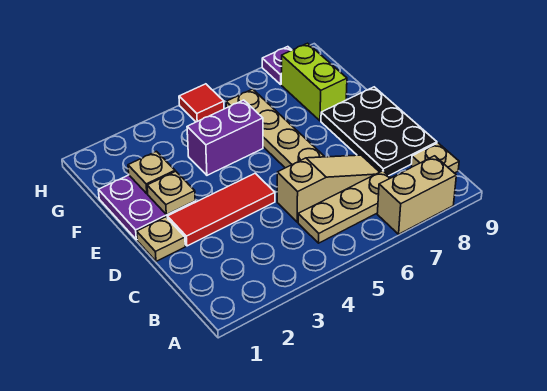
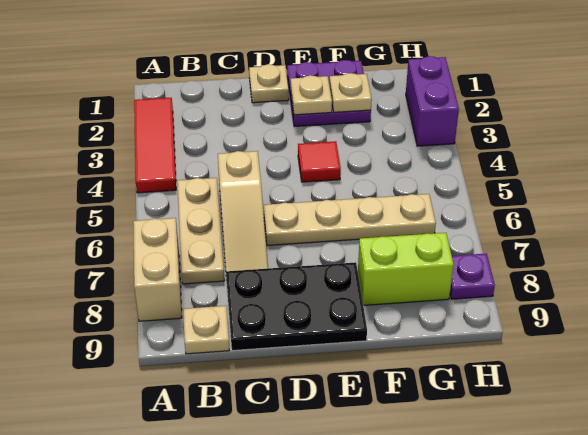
red tile D2:D4 level 1 -> red tile A2:A4 level 1
purple brick F4:F5 level 1 -> purple brick H2:H3 level 1
red tile H5 level 1 -> red tile E4 level 1

